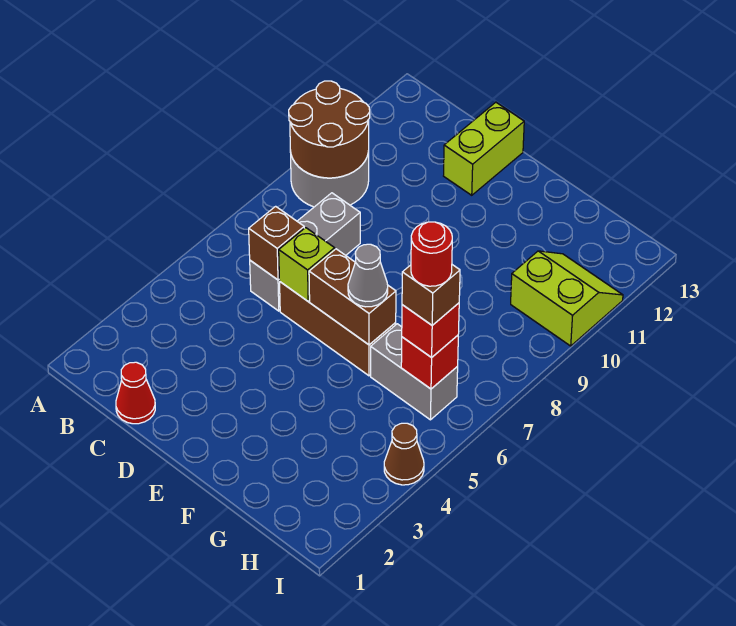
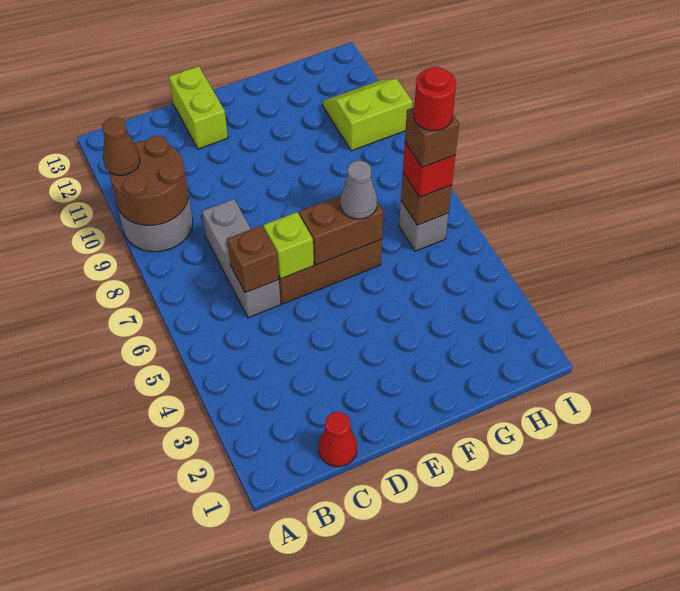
grey brick G6:H6 level 1 -> grey brick H6 level 1
red brick H6 level 2 -> brown brick H6 level 2
brown cone I4 level 1 -> brown cone A10 level 3

